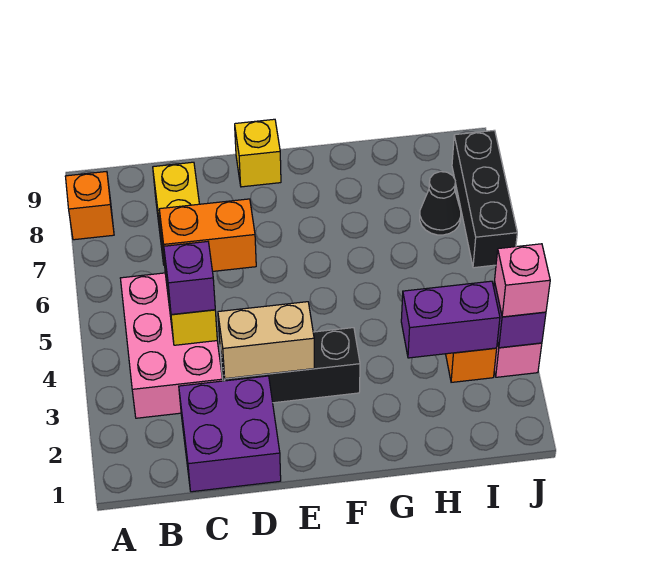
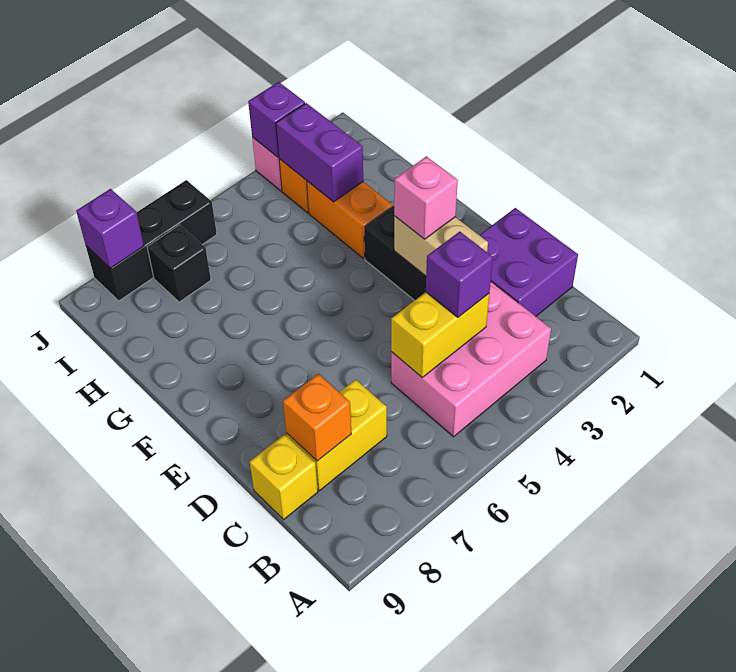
orange brick A8 level 1 -> orange brick C8 level 2
orange brick C5:D5 level 3 -> orange brick G3:H3 level 1
yellow brick E9 level 1 -> yellow brick C9 level 1
black cone I7 level 1 -> black brick I7 level 1
pink brick J3 level 3 -> pink brick E3 level 3
none -> purple brick J8 level 2

